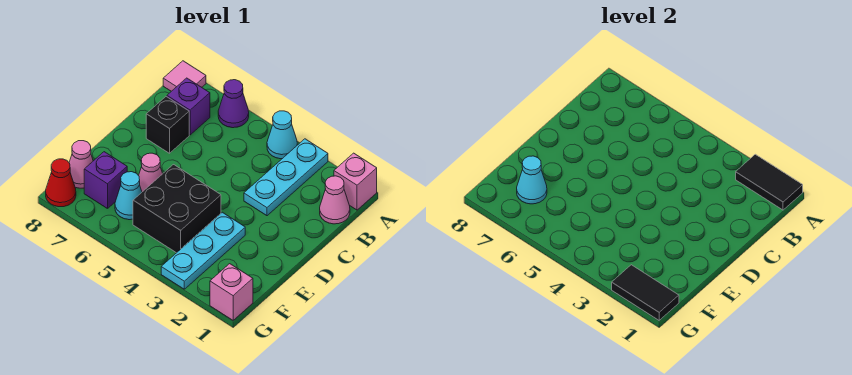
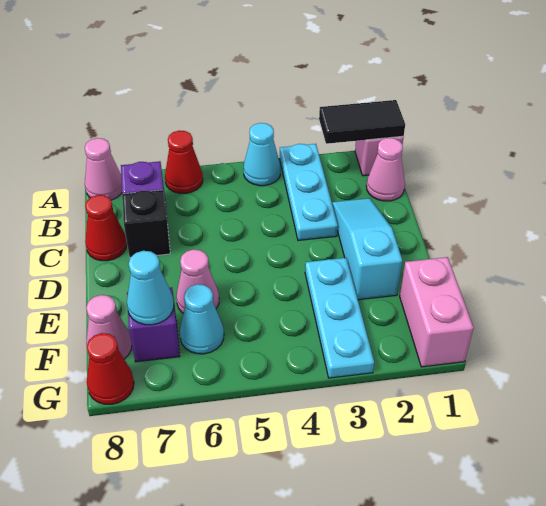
purple cone A6 level 1 -> red cone A6 level 1
pink tile A8 level 1 -> pink cone A8 level 1
none -> cyan slope C2:E2 level 1 top E
none -> red cone C8 level 1
black brick E4:F5 level 1 -> none
pink brick G1 level 1 -> pink brick F1:G1 level 1
black tile G1:G2 level 2 -> none

